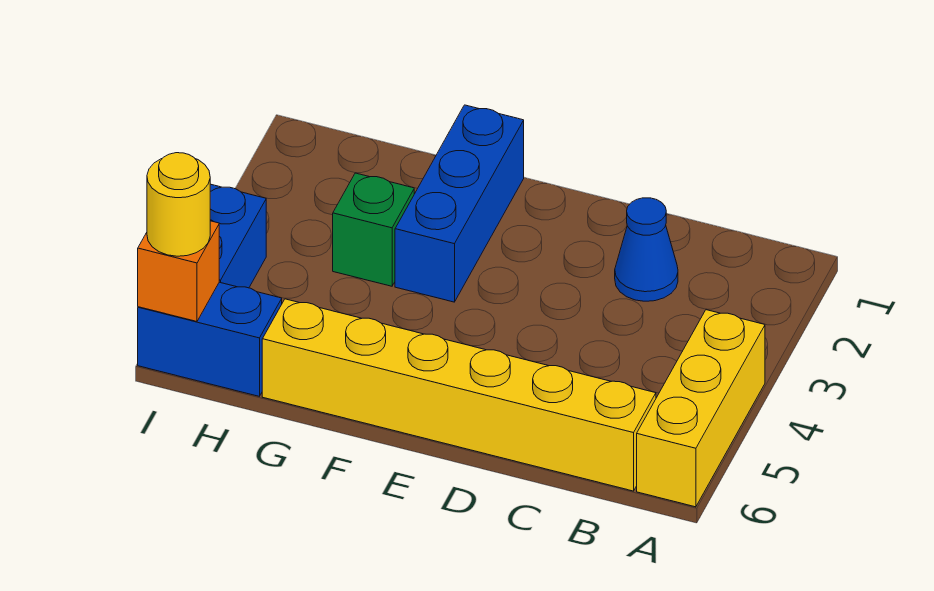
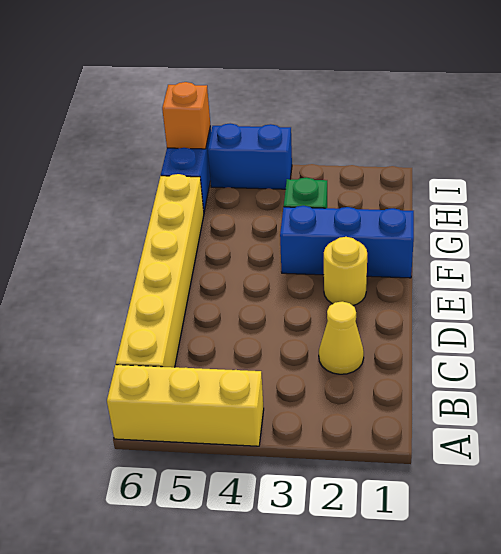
blue cone C2 level 1 -> yellow cone C2 level 1
yellow round brick I6 level 3 -> yellow round brick E2 level 1

